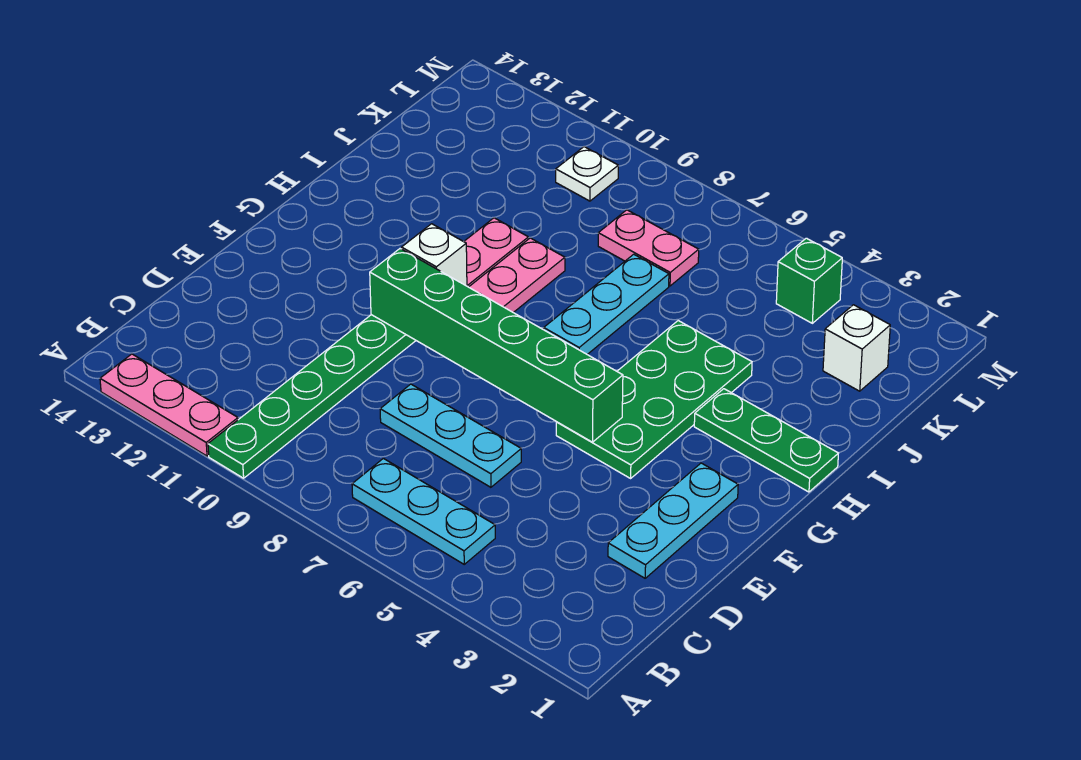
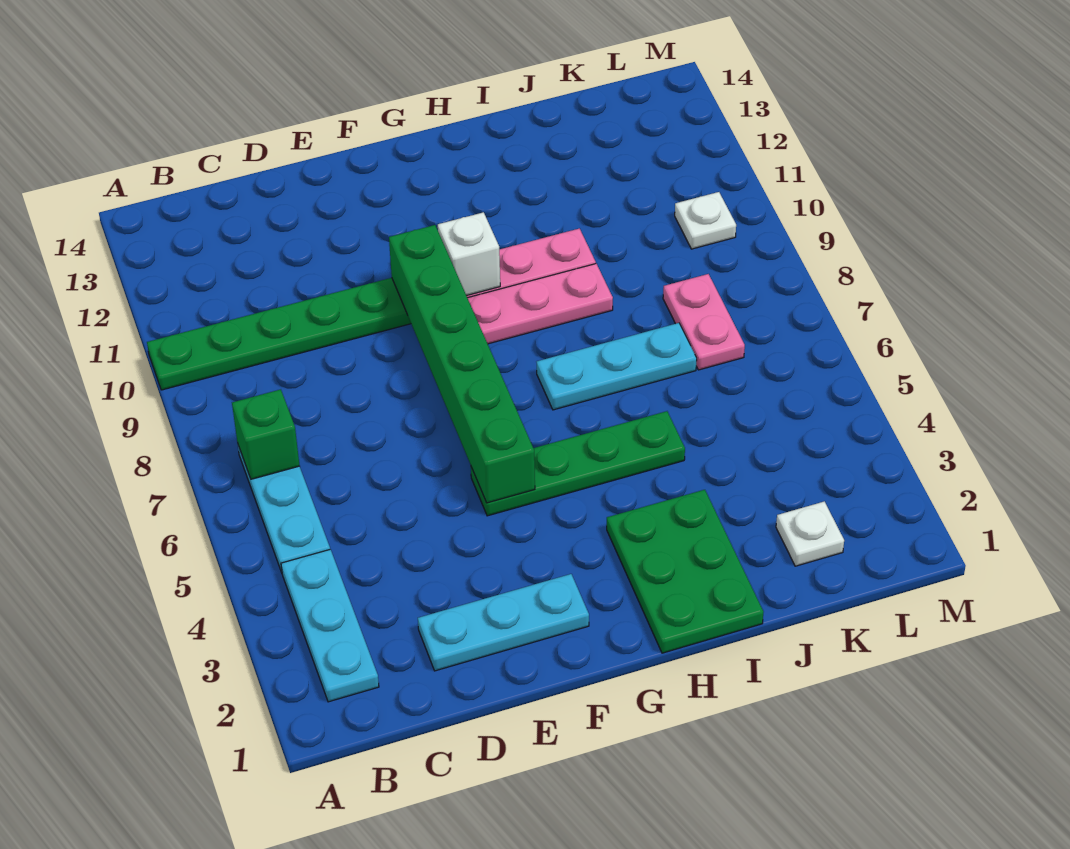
pink plate A11:A13 level 1 -> none
cyan plate D6:D8 level 1 -> cyan plate B2:B4 level 1
green plate F4:I5 level 1 -> green plate F5:I5 level 1
green plate H1:H3 level 1 -> green plate H1:I3 level 1
white brick K2 level 1 -> white plate K2 level 1
green brick L4 level 1 -> green brick B7 level 2

